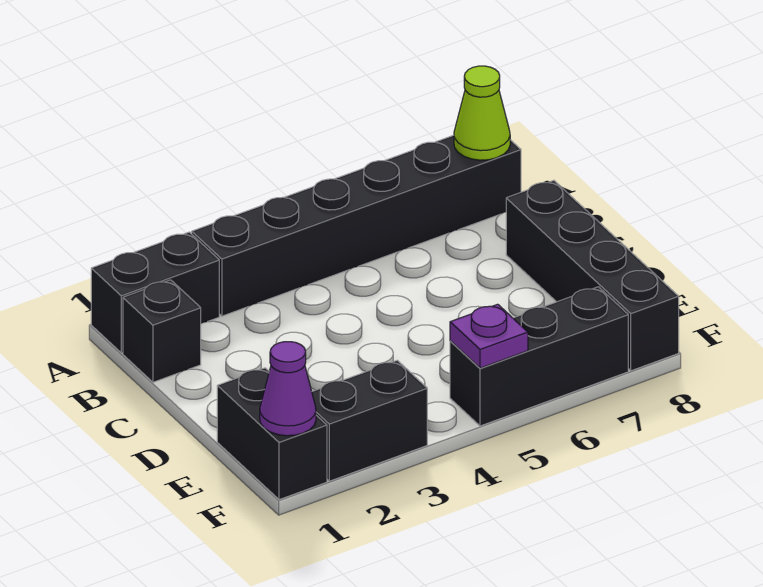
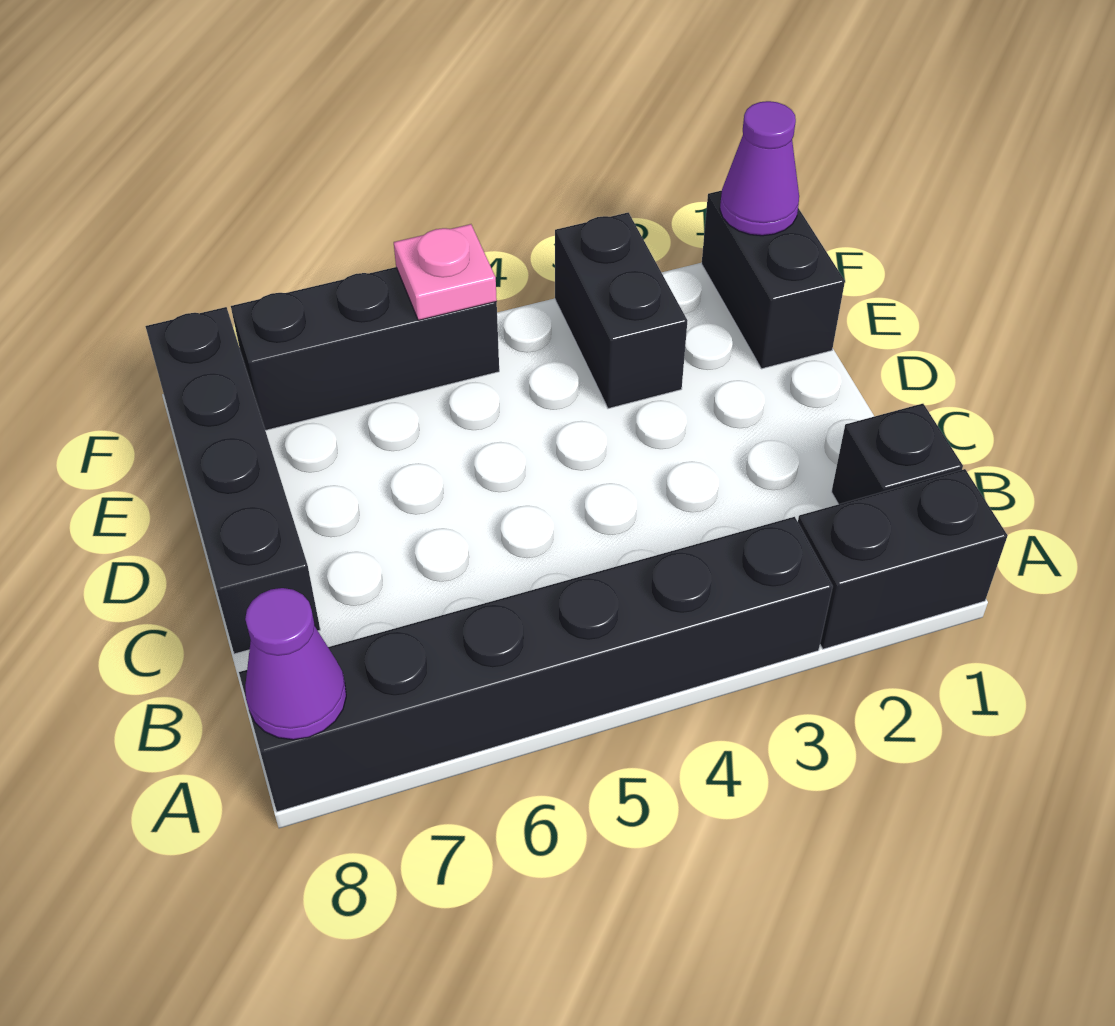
lime cone A8 level 2 -> purple cone A8 level 2
black brick F2:F3 level 1 -> black brick E3:F3 level 1
purple plate F5 level 2 -> pink plate F5 level 2

